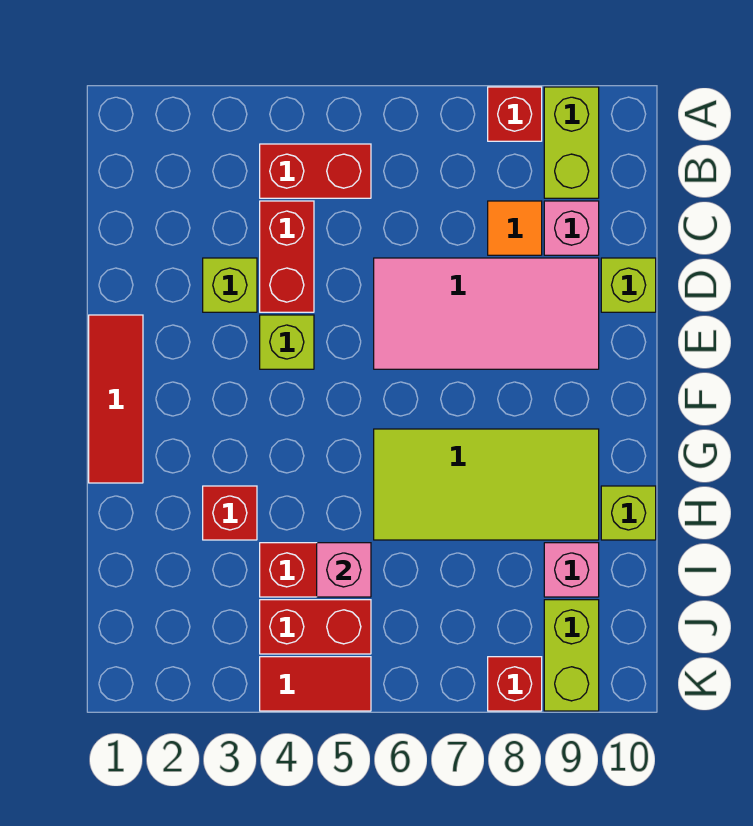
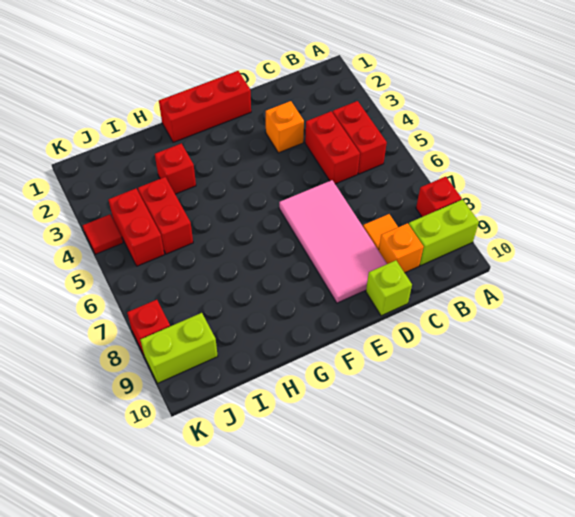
red brick C4:D4 level 1 -> red brick C4:C5 level 1
pink brick C9 level 1 -> orange brick C9 level 1
lime brick D3 level 1 -> orange brick D3 level 1
red tile E1:G1 level 1 -> red brick E1:G1 level 1
lime brick E4 level 1 -> none
lime tile G6:H9 level 1 -> none
lime brick H10 level 1 -> none
pink brick I5 level 2 -> none
pink brick I9 level 1 -> none
red tile K4:K5 level 1 -> red tile K4 level 1

